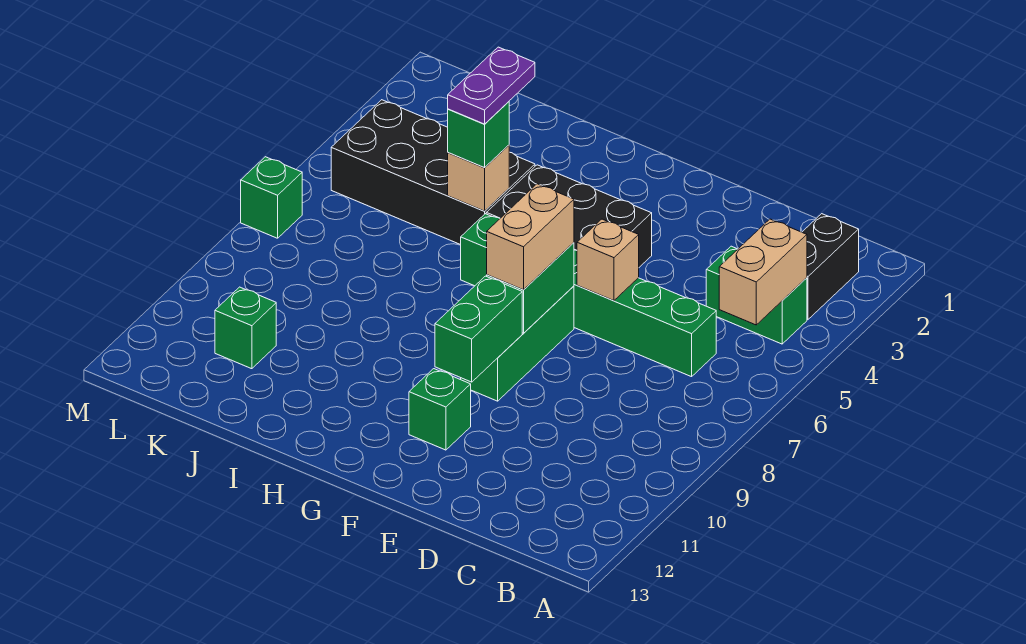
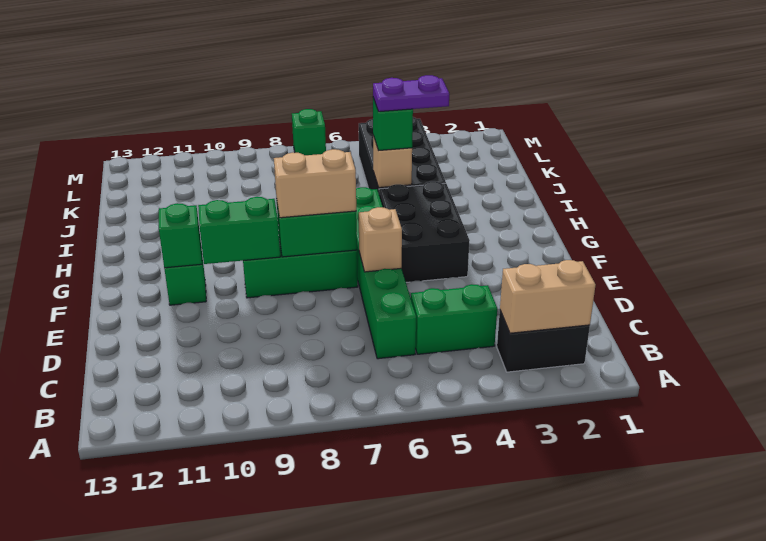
green brick B4:C4 level 1 -> green brick C4:C5 level 1
tan brick B4:B5 level 2 -> tan brick B2:B3 level 2
green brick K11 level 1 -> green brick F11 level 2

